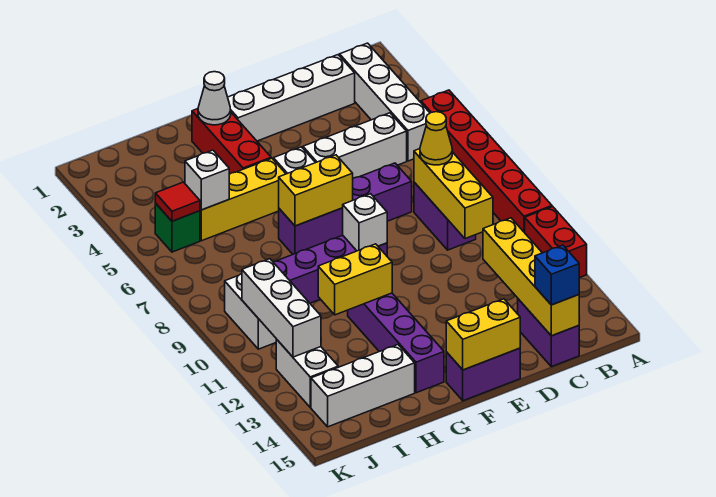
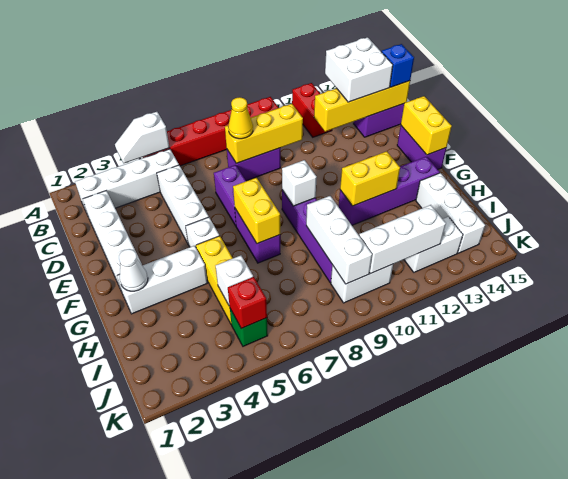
none -> white slope A4:A5 level 2 top 5
red brick A11:A12 level 1 -> red brick A12:B12 level 1
none -> white brick B13:C14 level 3
red brick G2:G4 level 1 -> white brick G2:G4 level 1
yellow brick G11:H11 level 2 -> yellow brick G11:G12 level 2
none -> white brick H9:J9 level 2
red tile J5 level 2 -> red brick J5 level 2

